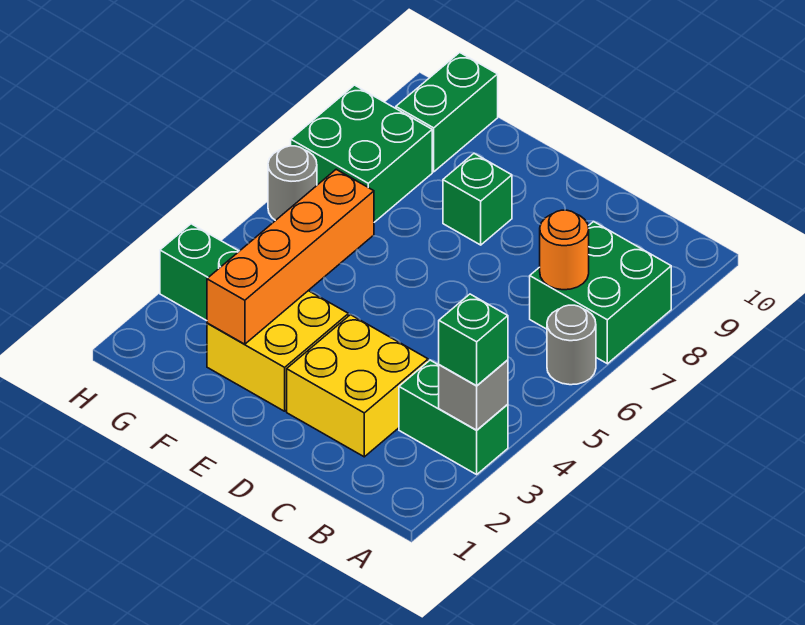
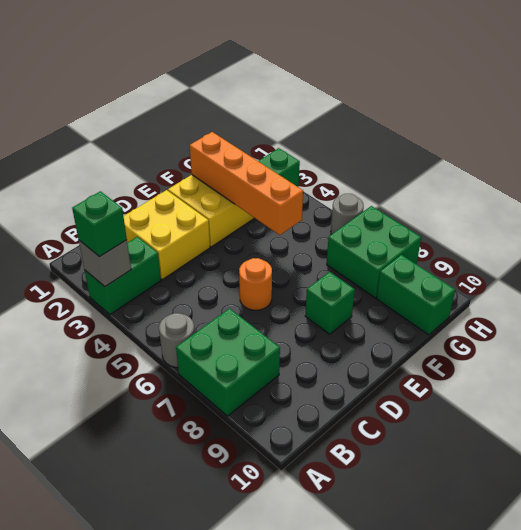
orange round brick B7 level 2 -> orange round brick D6 level 1

